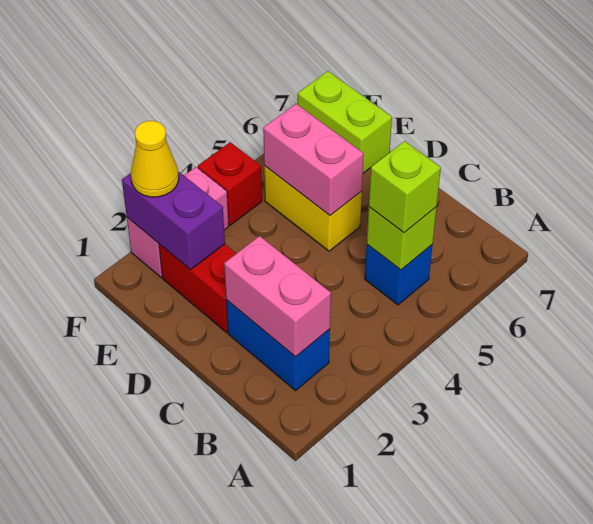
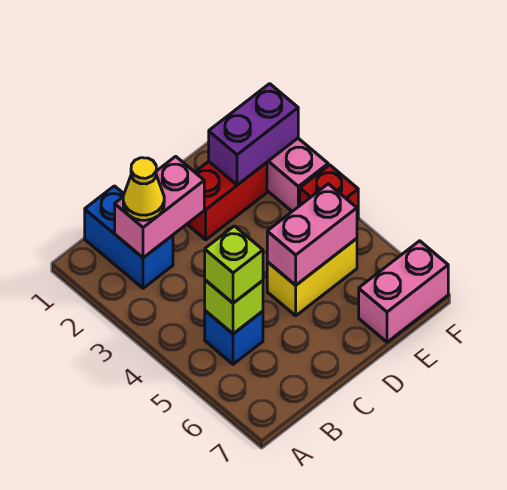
blue brick B2:C2 level 1 -> blue brick B1:B2 level 1
lime brick E7:F7 level 1 -> pink brick E7:F7 level 1
yellow cone F2 level 3 -> yellow cone B2 level 3

